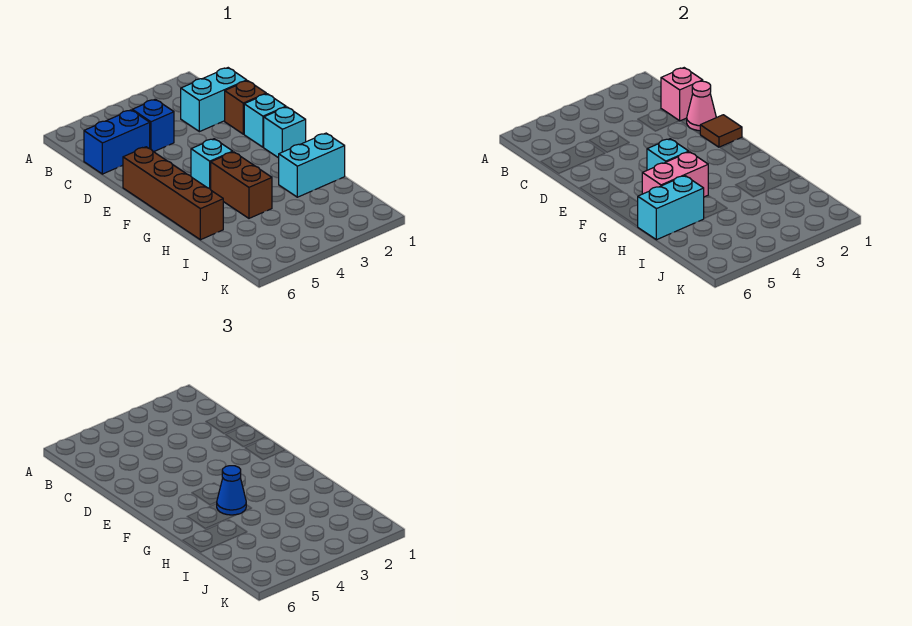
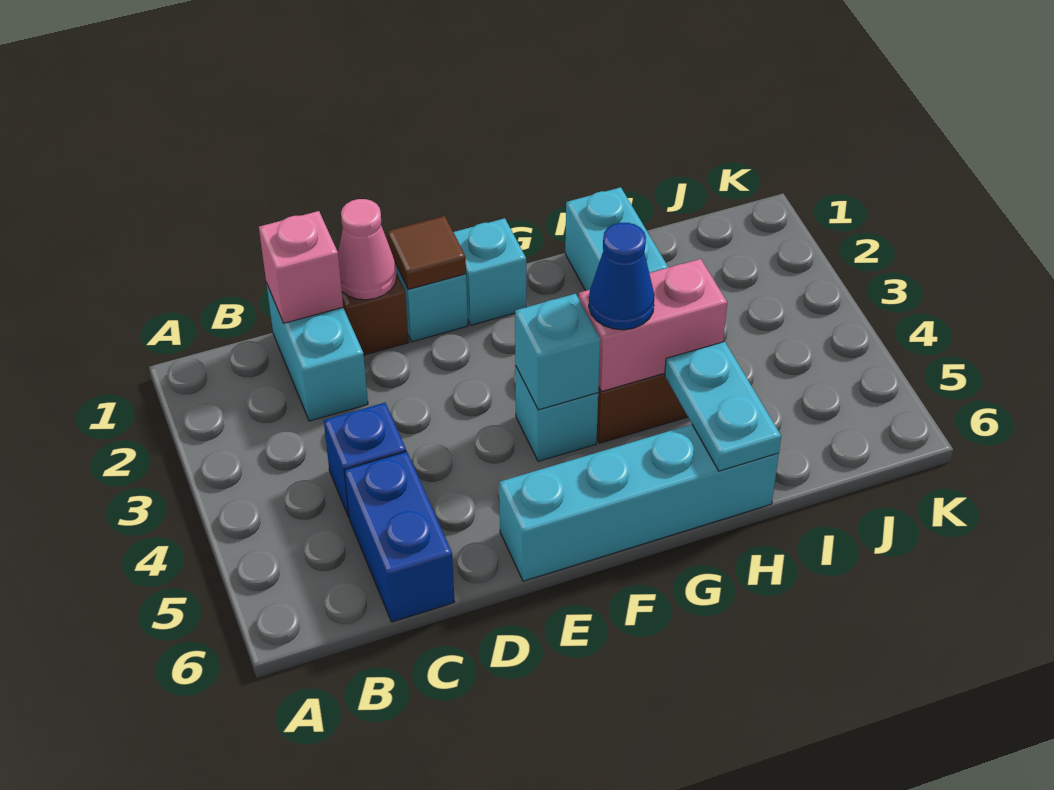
brown brick E6:H6 level 1 -> cyan brick E6:H6 level 1
pink brick G4:G5 level 2 -> pink brick G4:H4 level 2
cyan brick H5:H6 level 2 -> cyan plate H5:H6 level 2

